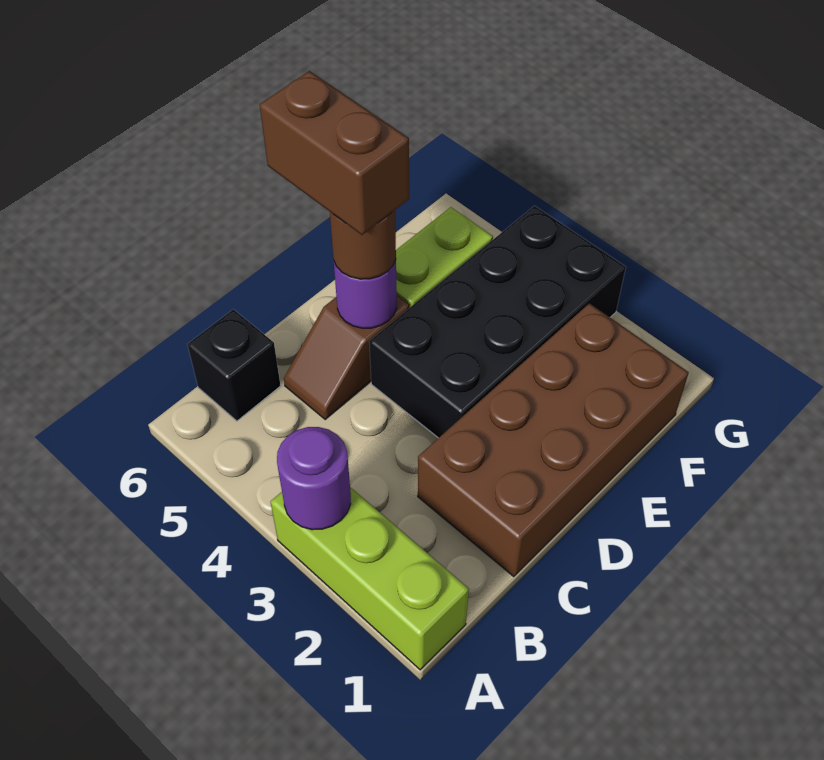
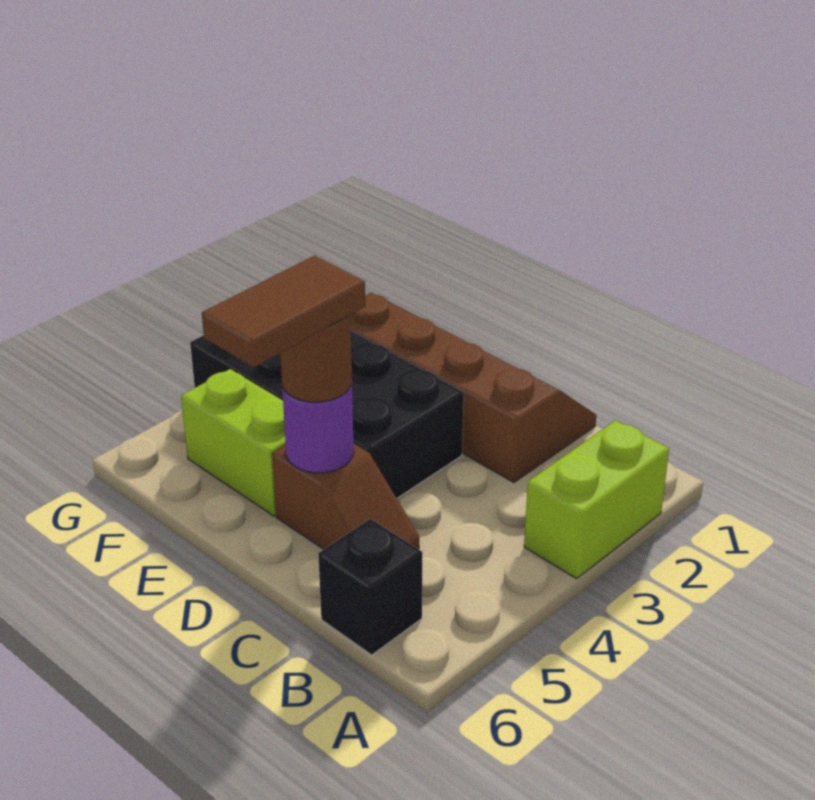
lime brick A1:A3 level 1 -> lime brick A2:A3 level 1
purple round brick A3 level 2 -> none
brown brick C1:F2 level 1 -> brown slope C1:F2 level 1 top 2
brown brick D5:D6 level 4 -> brown tile D5:D6 level 4

